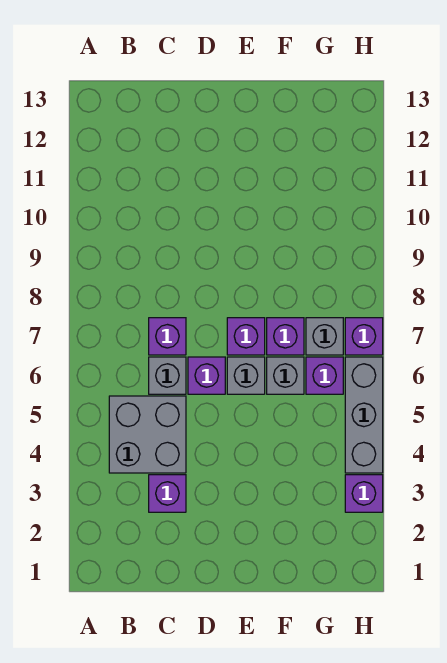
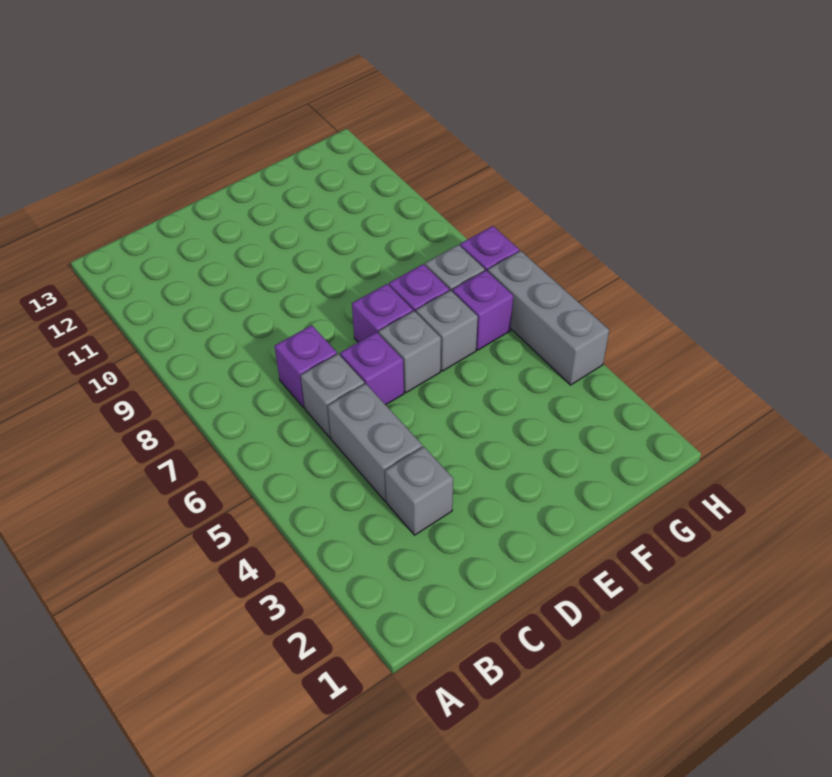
grey brick B4:C5 level 1 -> grey brick C4:C5 level 1
purple brick C3 level 1 -> grey brick C3 level 1
purple brick H3 level 1 -> none

